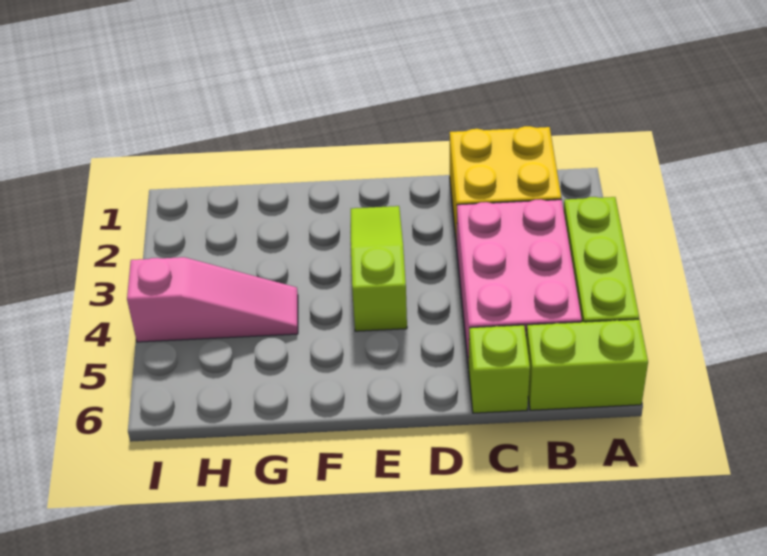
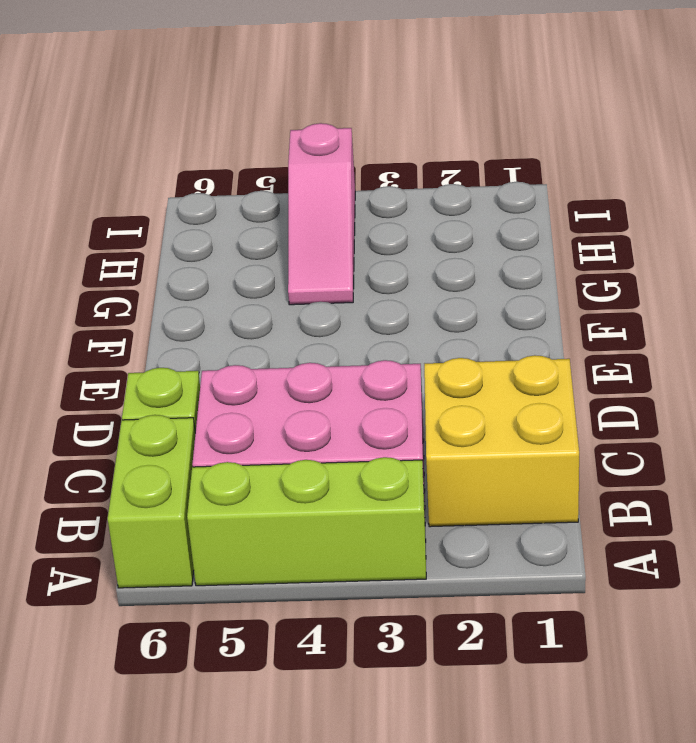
lime slope E2:E4 level 1 top 4 -> none

